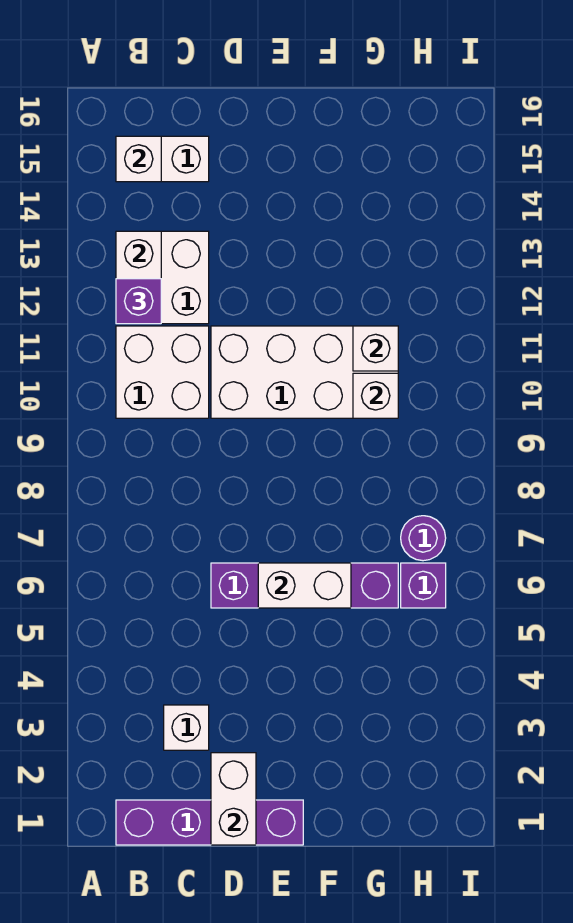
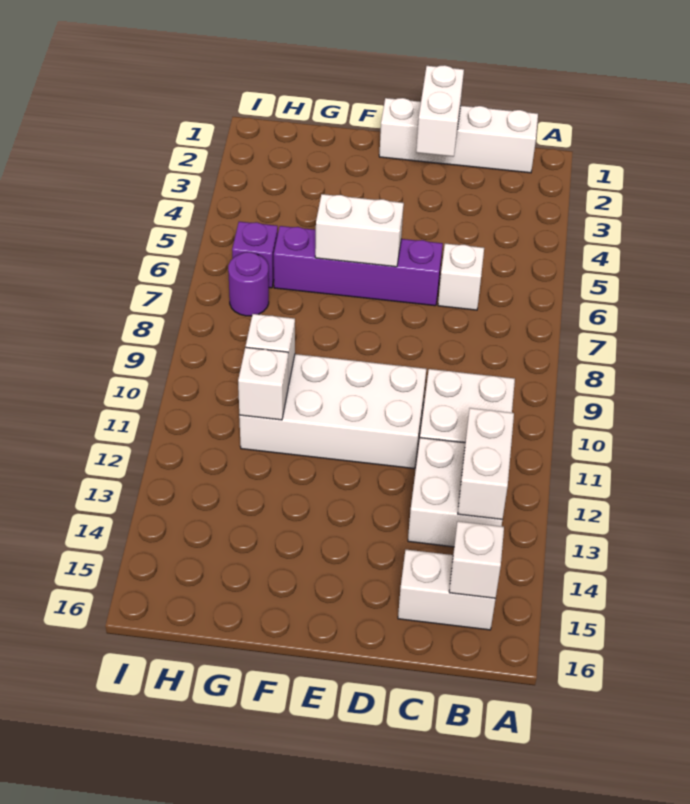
purple brick B1:E1 level 1 -> white brick B1:E1 level 1
purple brick B12 level 3 -> none
white brick C3 level 1 -> white brick C6 level 1

